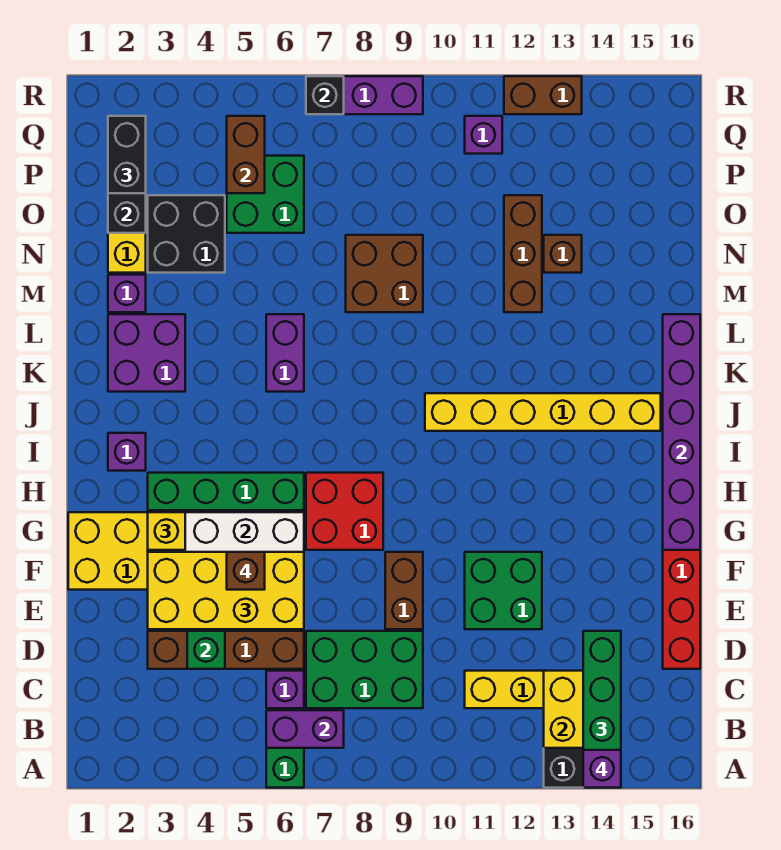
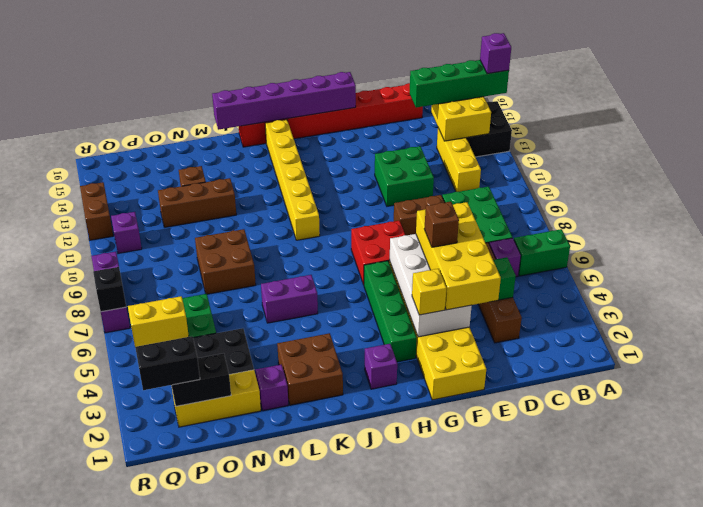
purple brick B6:B7 level 2 -> none
purple brick K2:L3 level 1 -> brown brick K2:L3 level 1
brown brick P5:Q5 level 2 -> yellow brick P5:Q5 level 2

